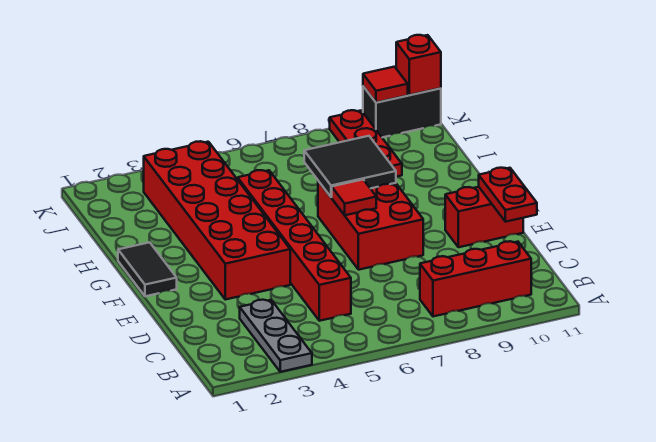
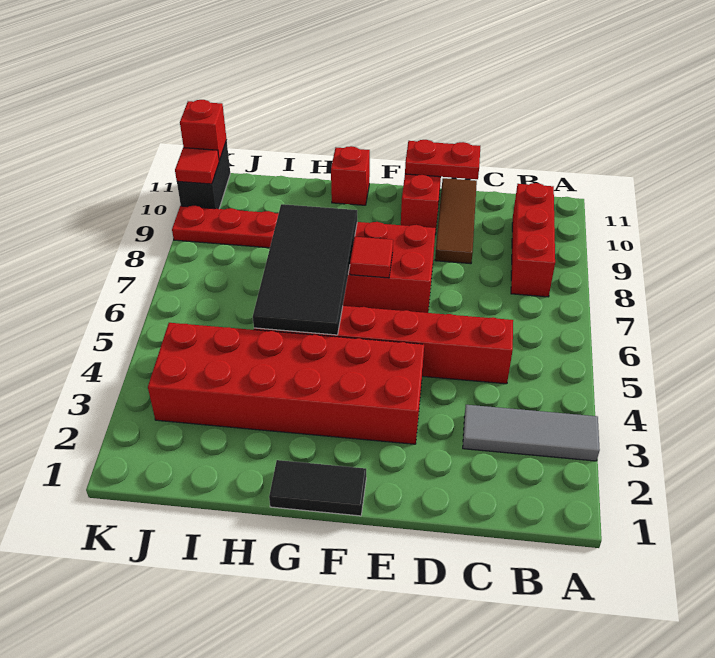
grey plate A3:C3 level 1 -> grey tile A3:C3 level 1
none -> brown tile D9:D11 level 1
black tile G7:H8 level 2 -> black tile G5:H8 level 2
none -> red brick G11 level 1

